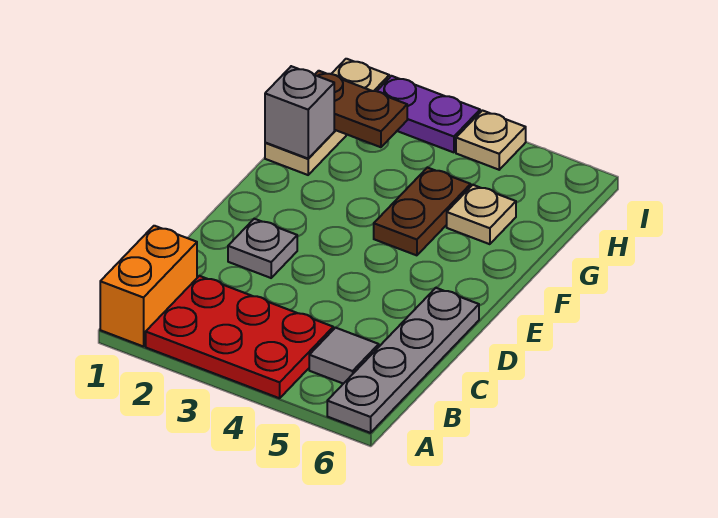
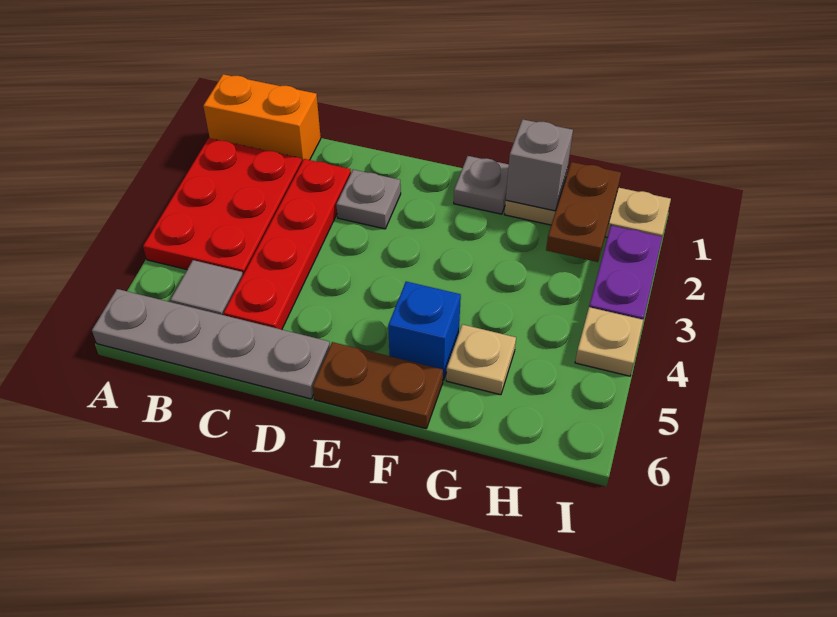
none -> red plate C2:C5 level 1
none -> grey plate F1 level 1
brown plate F4:G4 level 1 -> brown plate E6:F6 level 1
none -> blue brick F5 level 1

